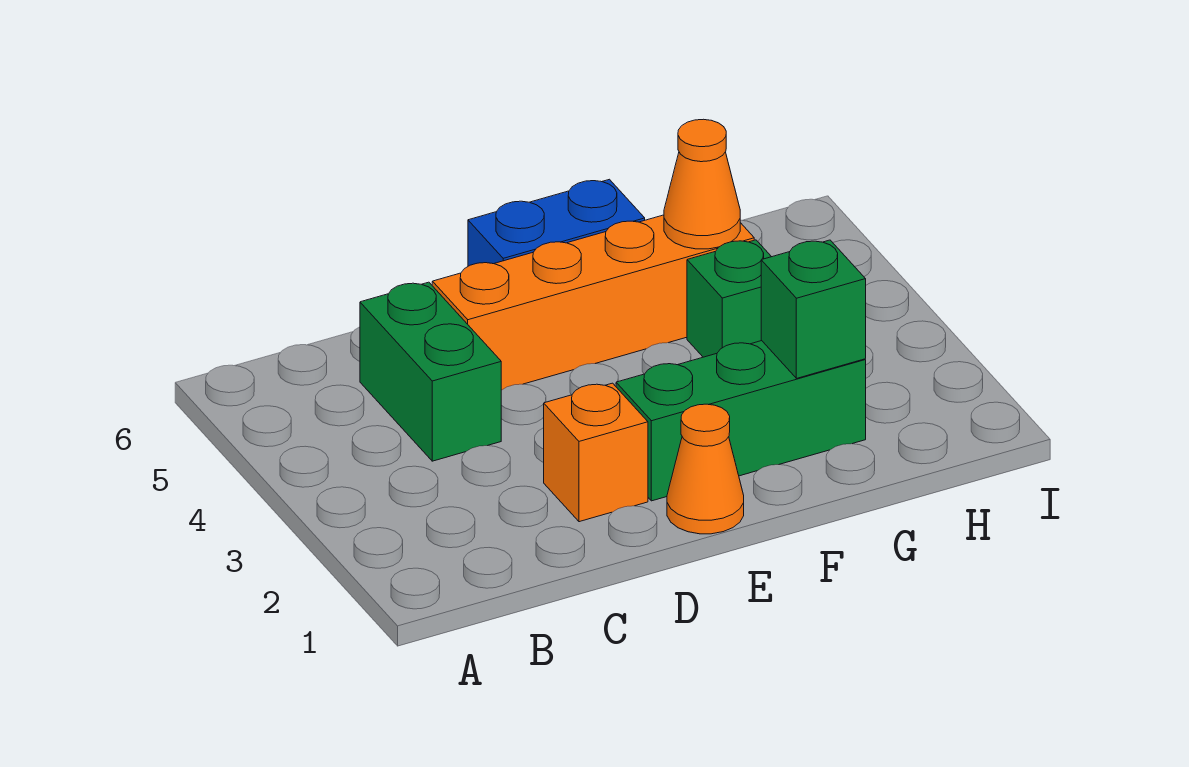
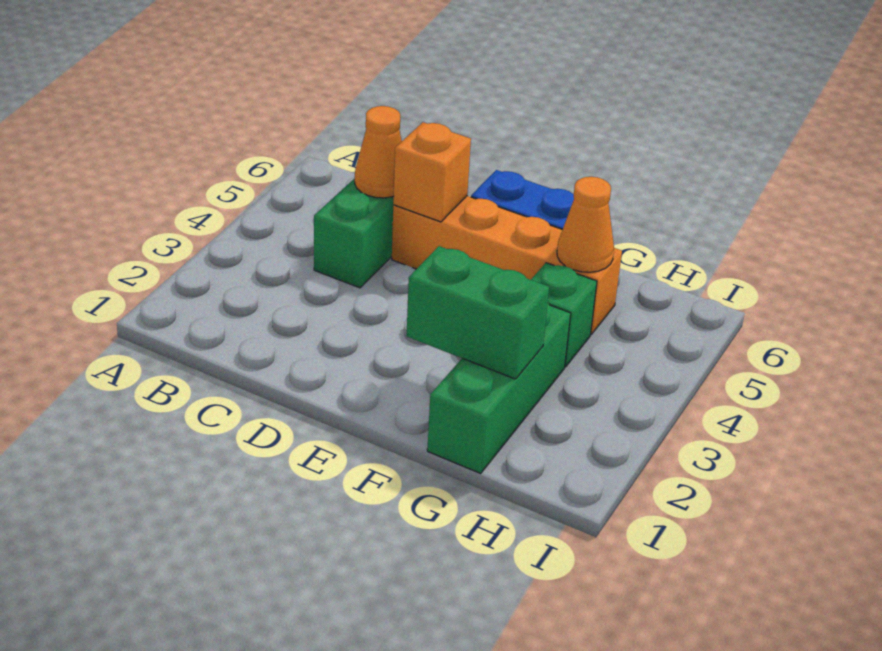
orange brick D2 level 1 -> orange brick D5 level 2
orange cone E1 level 1 -> orange cone C5 level 2
green brick E2:G2 level 1 -> green brick G1:G3 level 1
green brick G2 level 2 -> green brick F2:G2 level 2

